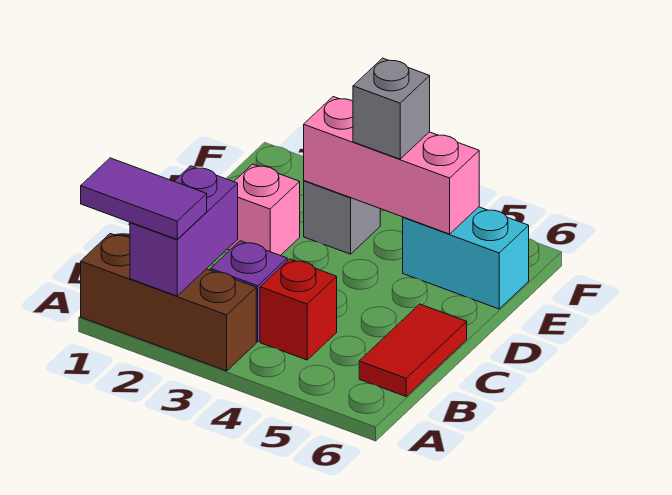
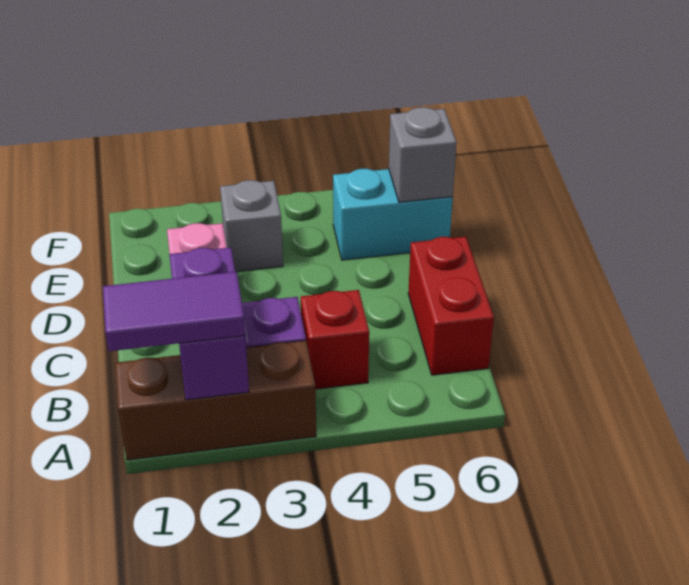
red tile B6:C6 level 1 -> red brick B6:C6 level 1
pink brick E3:E5 level 2 -> none
grey brick E4 level 3 -> grey brick E6 level 2

